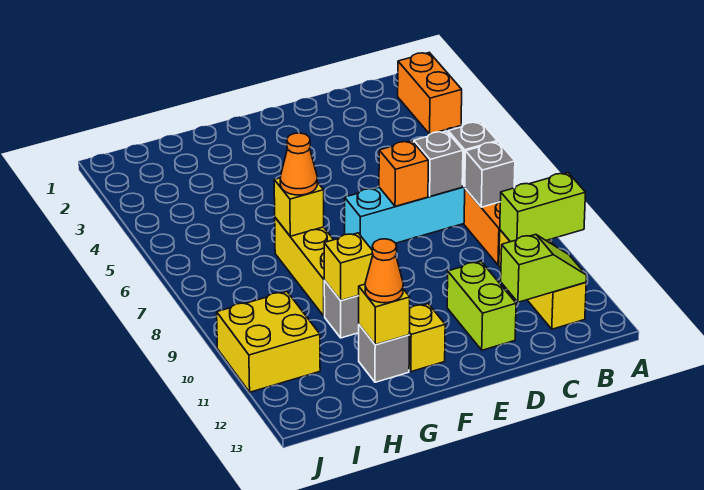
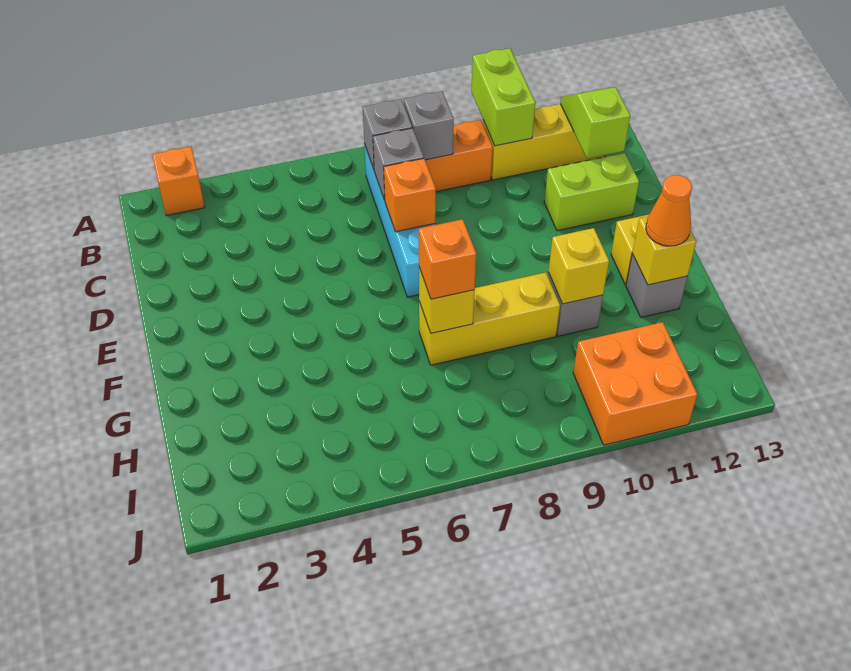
orange brick A2:A3 level 1 -> orange brick A2 level 1
orange cone G7 level 3 -> orange brick G7 level 3
yellow brick I10:J11 level 1 -> orange brick I10:J11 level 1

